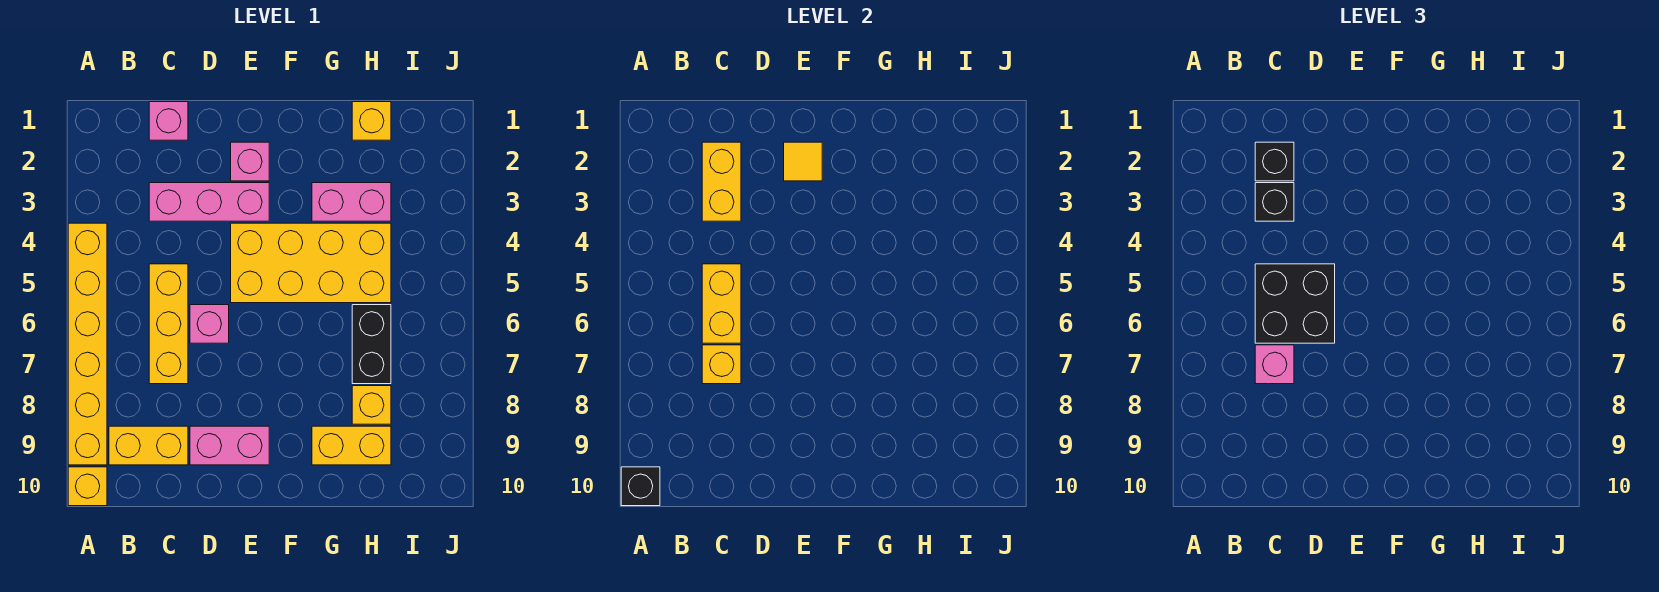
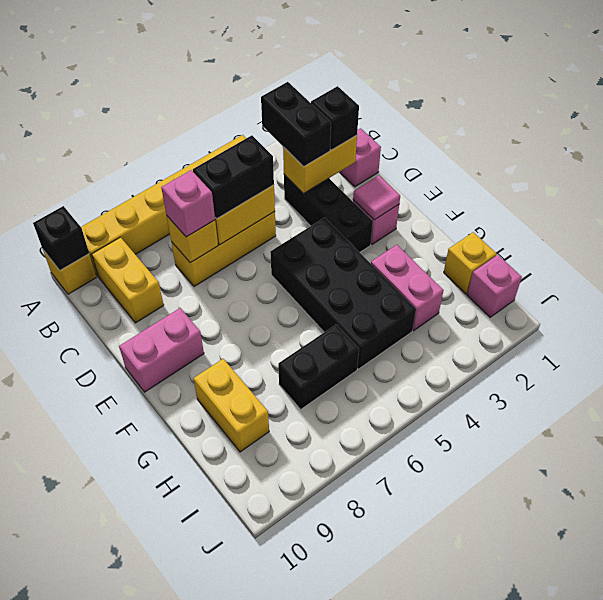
pink brick C3:E3 level 1 -> black brick C3:E3 level 1
black brick C3 level 3 -> black brick B3:C3 level 3
black brick C5:D6 level 3 -> black brick C5:C6 level 3
pink brick D6 level 1 -> pink brick I1 level 1
pink brick D9:E9 level 1 -> pink brick E9:E10 level 1
yellow tile E2 level 2 -> pink tile E2 level 2
yellow brick E4:H5 level 1 -> black brick E4:H5 level 1
yellow brick H8 level 1 -> none

